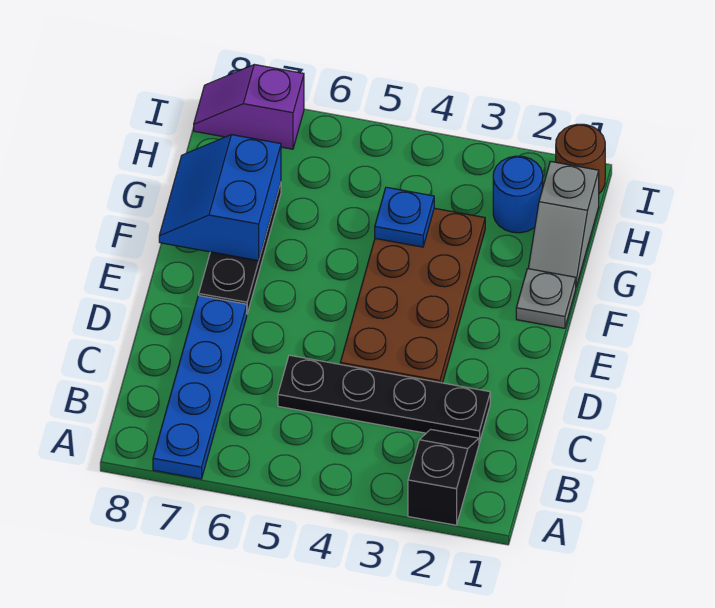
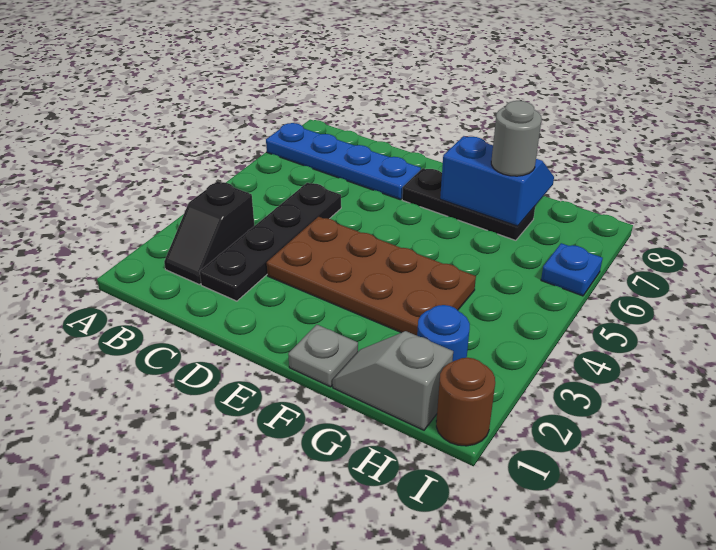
black slope A2:B2 level 1 top A -> black slope B2:B3 level 1 top 3
blue plate G4 level 2 -> blue plate I6 level 1
none -> grey round brick G7 level 3
purple slope I7:I8 level 1 top 7 -> none

